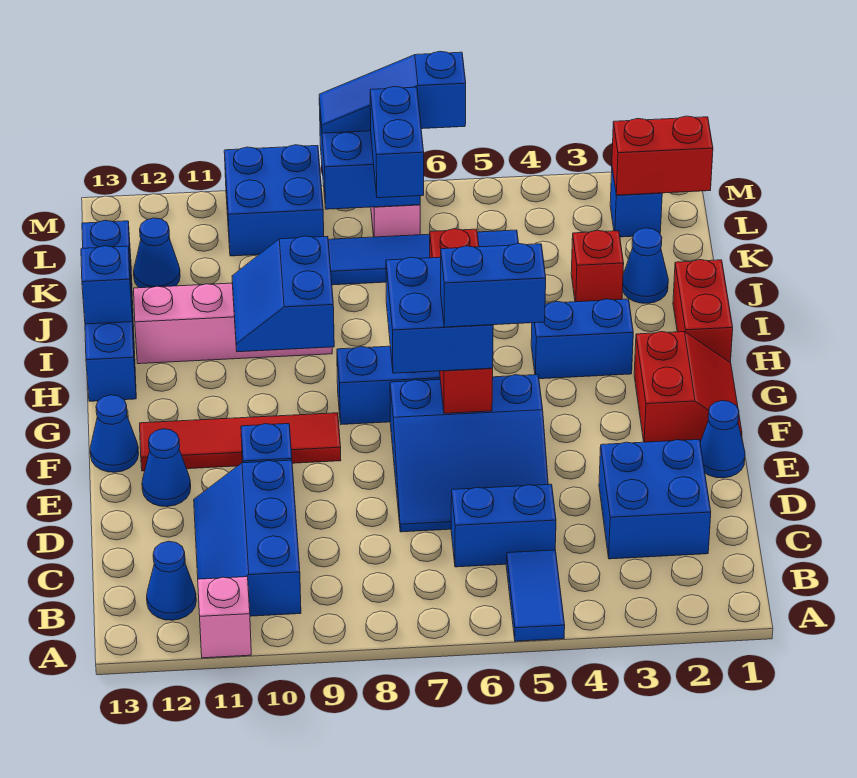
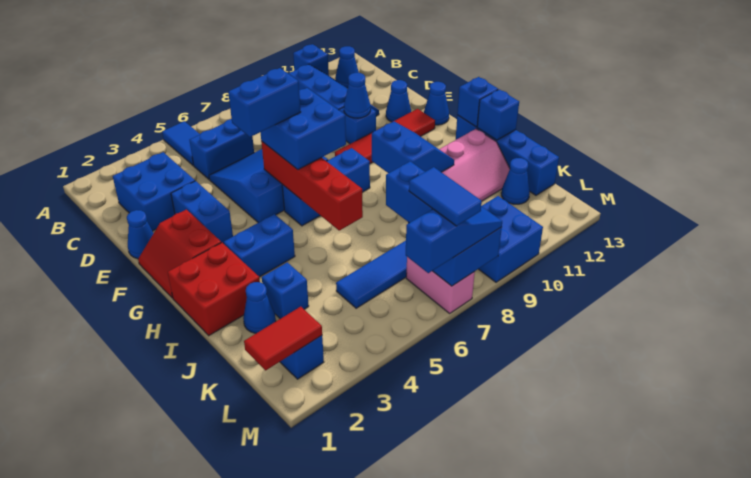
pink brick A11 level 1 -> blue brick A11 level 1
none -> blue brick E3:F3 level 1
none -> blue cone E10 level 2
red brick H1:I1 level 1 -> red brick H1:I2 level 1
none -> blue brick H13 level 2
red brick J3 level 1 -> blue brick J3 level 1
red brick L1:L2 level 2 -> red tile L1:L2 level 2
none -> blue tile L7:M7 level 4

